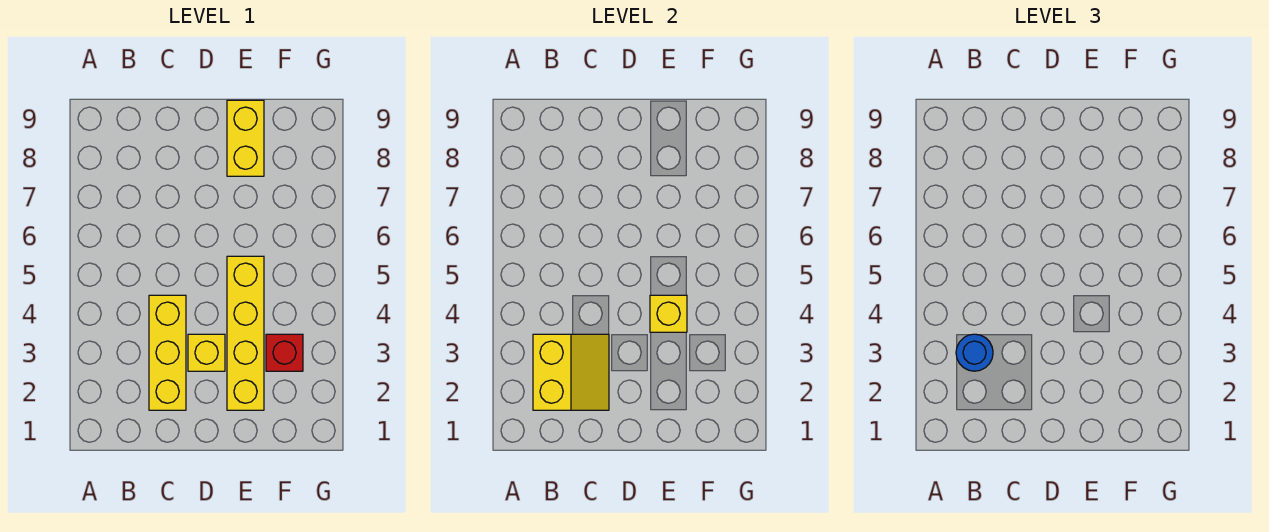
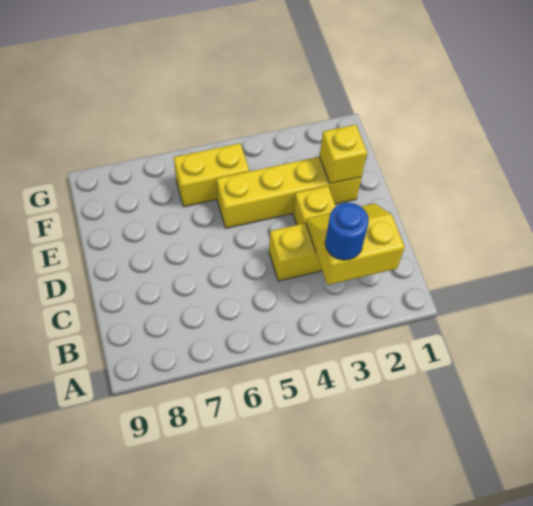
yellow brick E4 level 2 -> yellow brick E2 level 2
yellow brick E8:E9 level 1 -> yellow brick F5:F6 level 1
red brick F3 level 1 -> none

